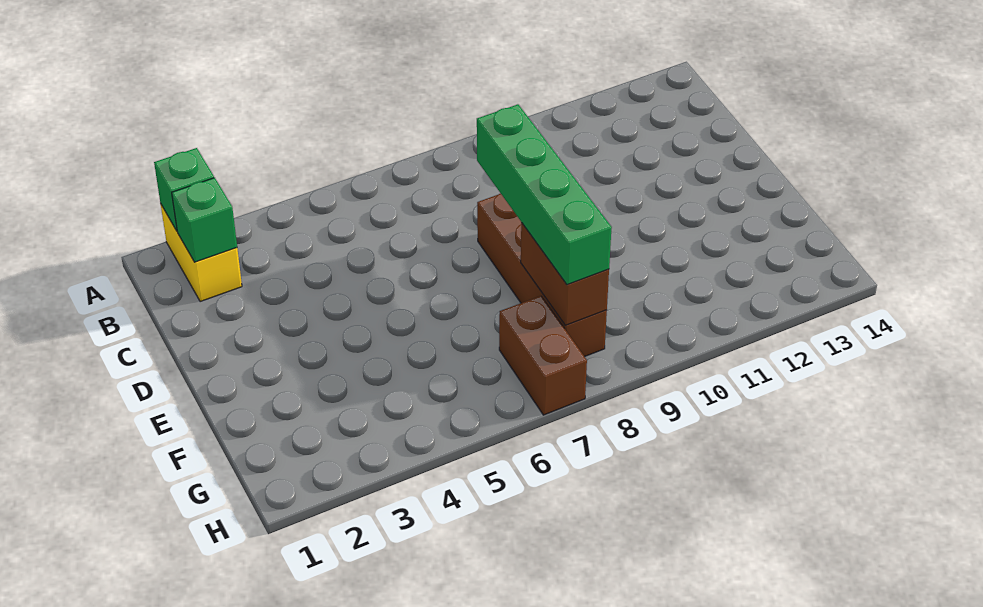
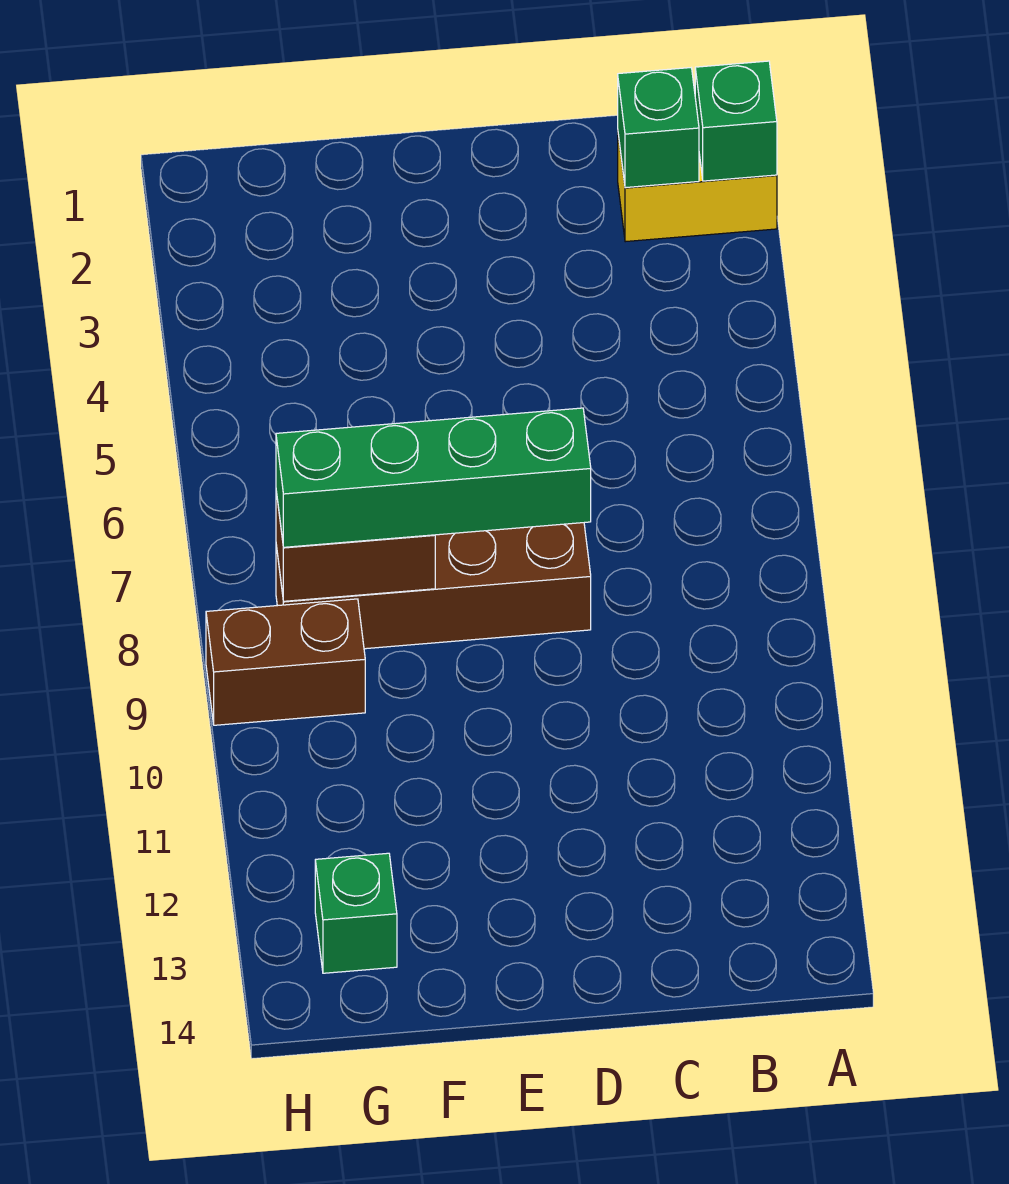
brown brick G7:H7 level 1 -> brown brick G9:H9 level 1
none -> green brick G13 level 1

